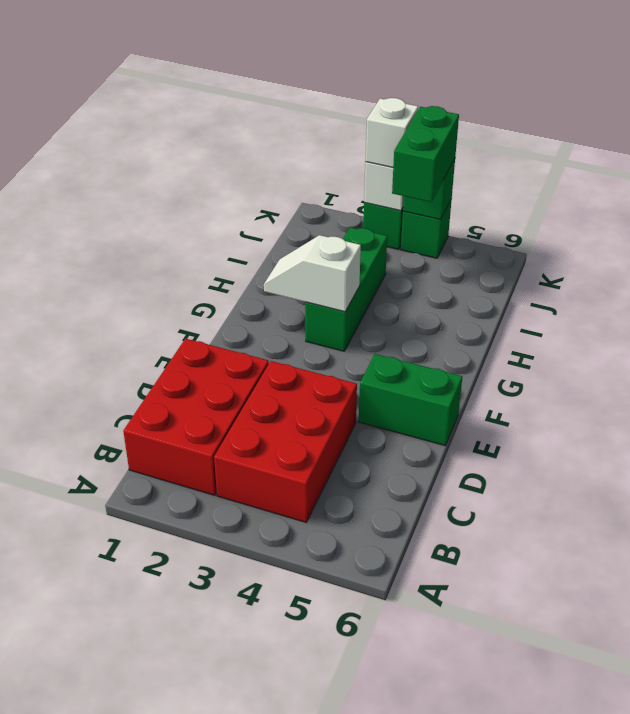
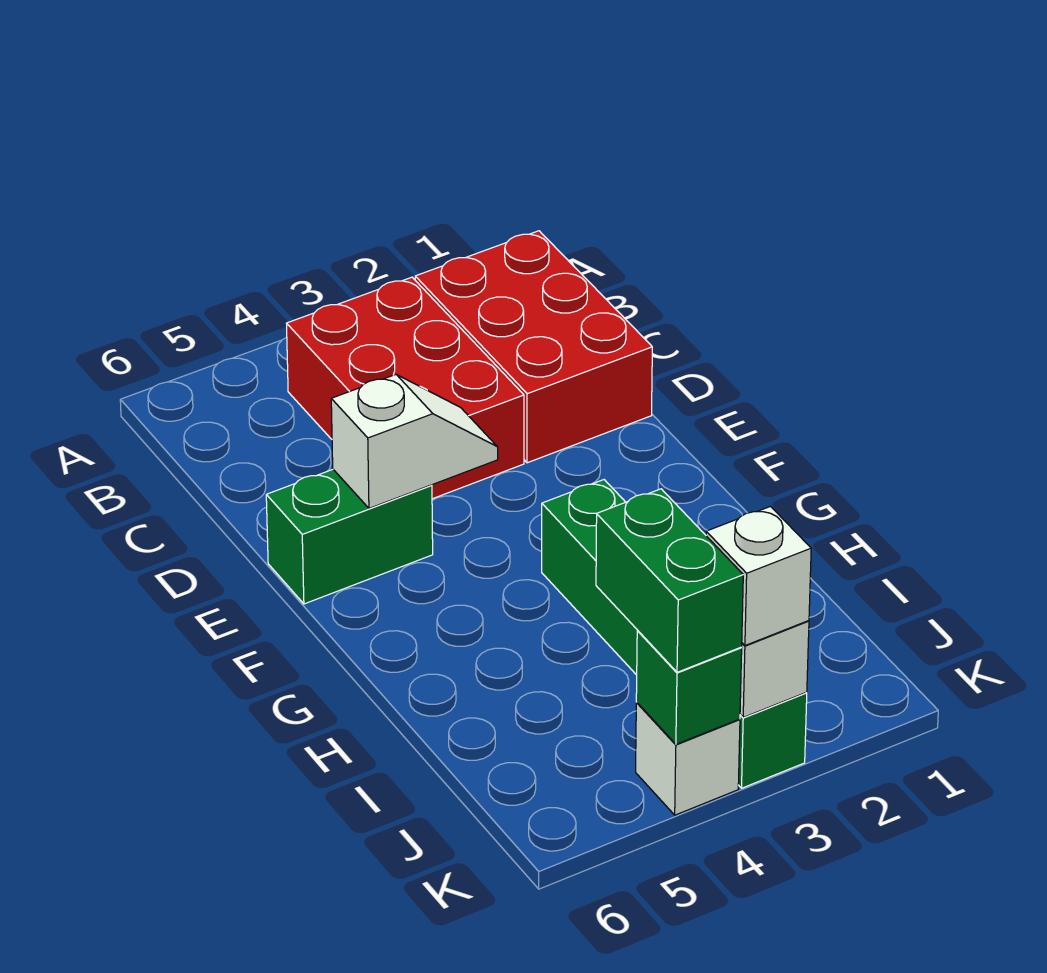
white slope G2:G3 level 2 top 3 -> white slope E4:E5 level 2 top 5
green brick K4 level 1 -> white brick K4 level 1

